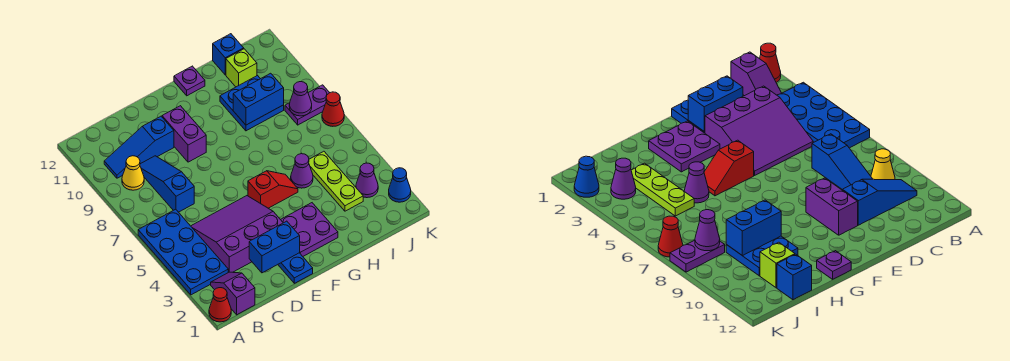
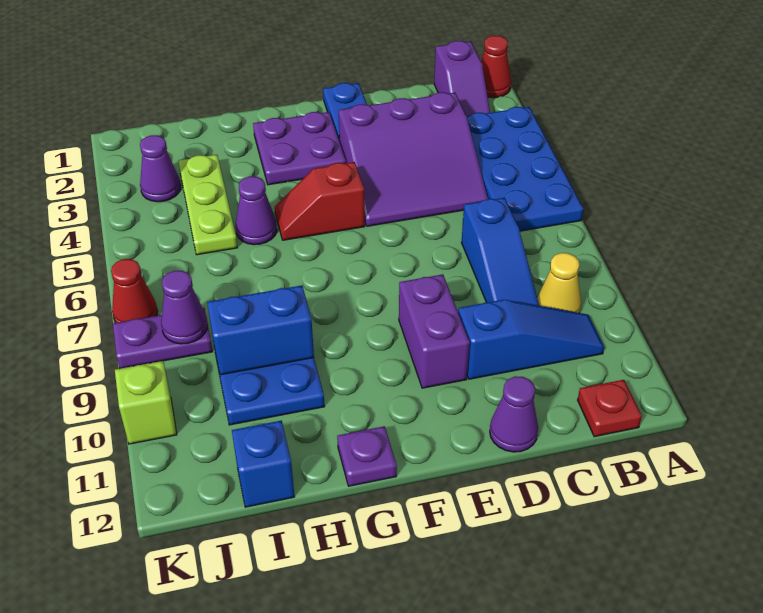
none -> red plate B12 level 1
blue brick D2:E2 level 2 -> none
none -> purple cone D12 level 1
lime brick I11 level 1 -> lime brick K10 level 1
blue cone K2 level 1 -> none

